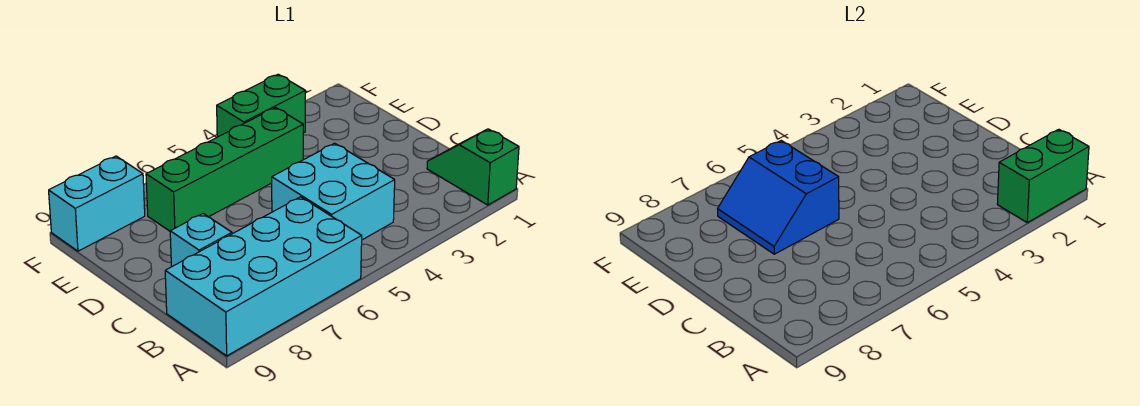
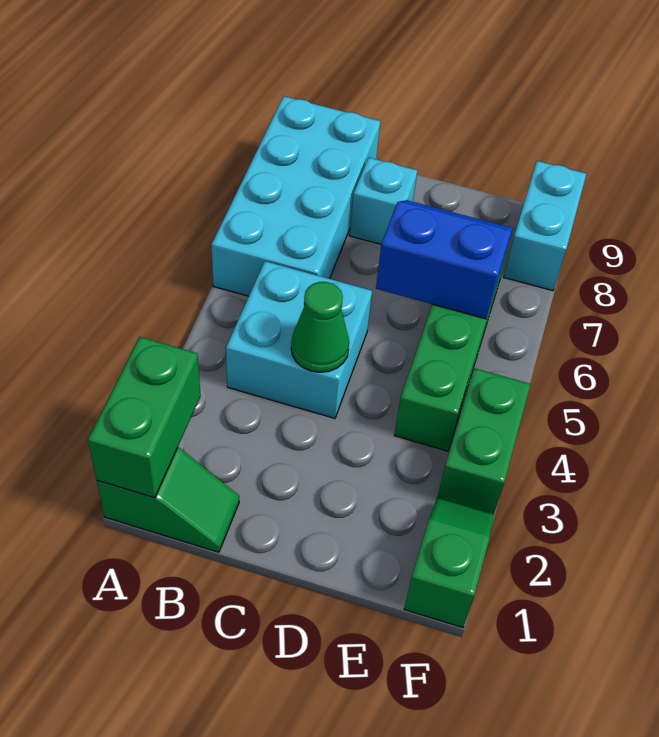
none -> green cone C4 level 2
none -> green slope F1:F2 level 1 top 1

